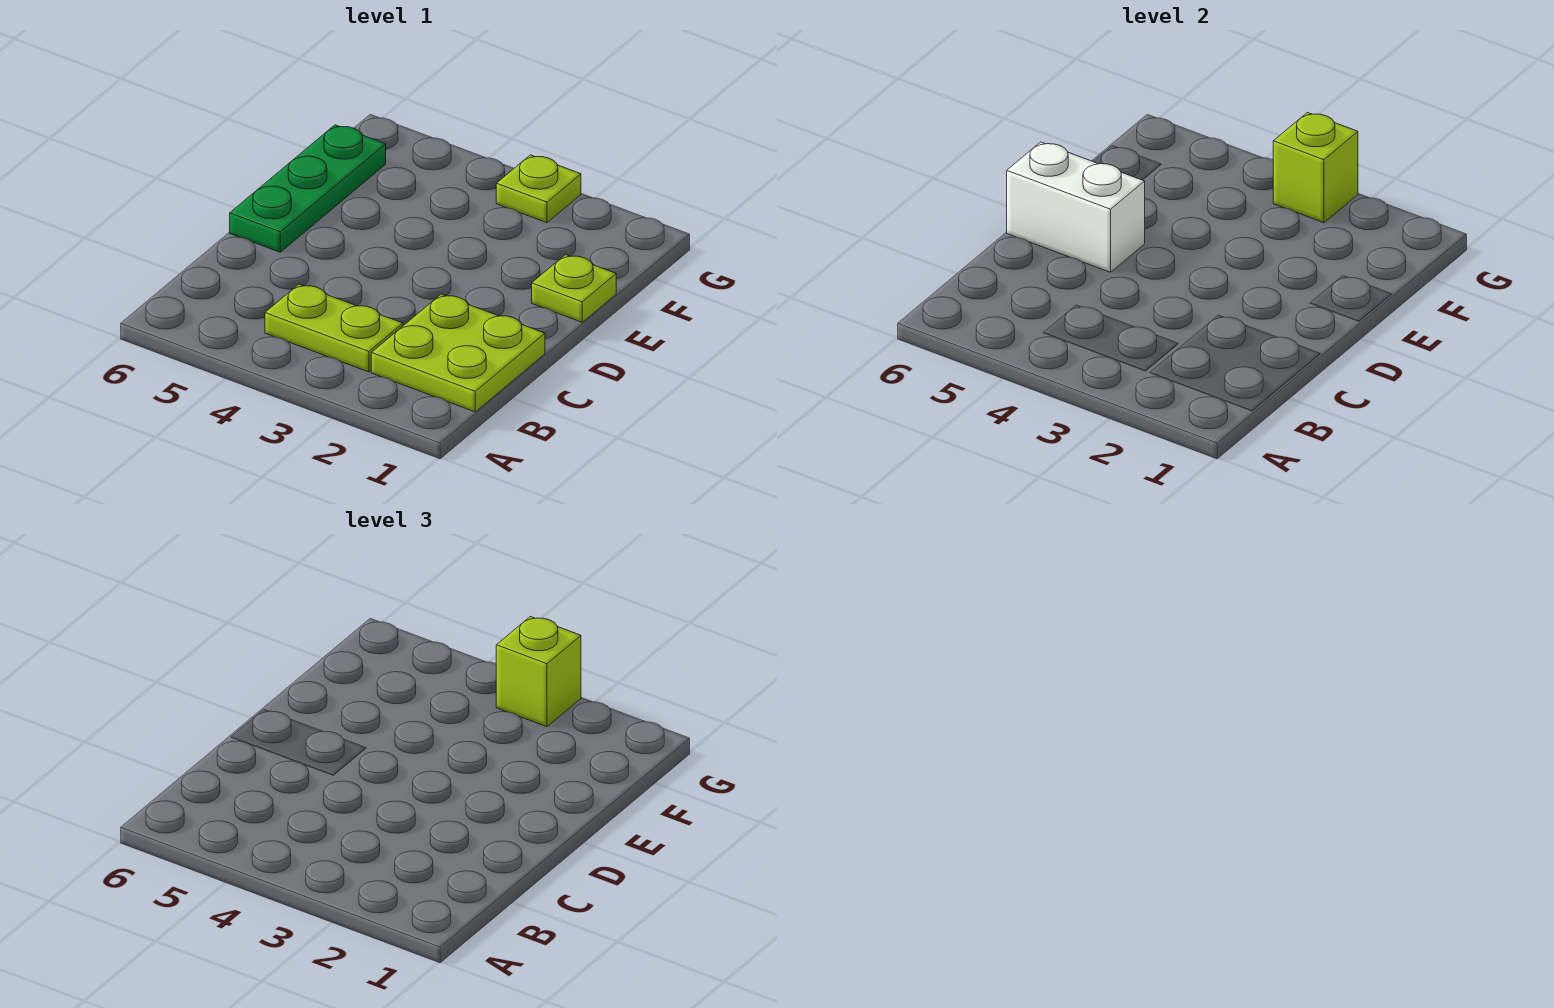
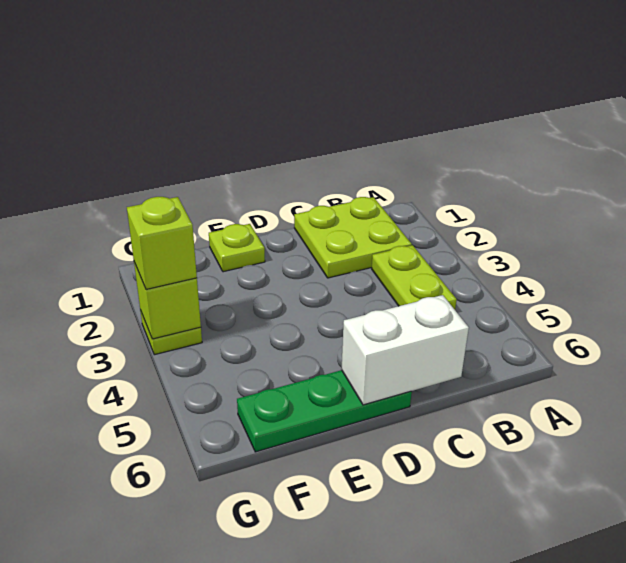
white brick D5:D6 level 2 -> white brick C6:D6 level 2

